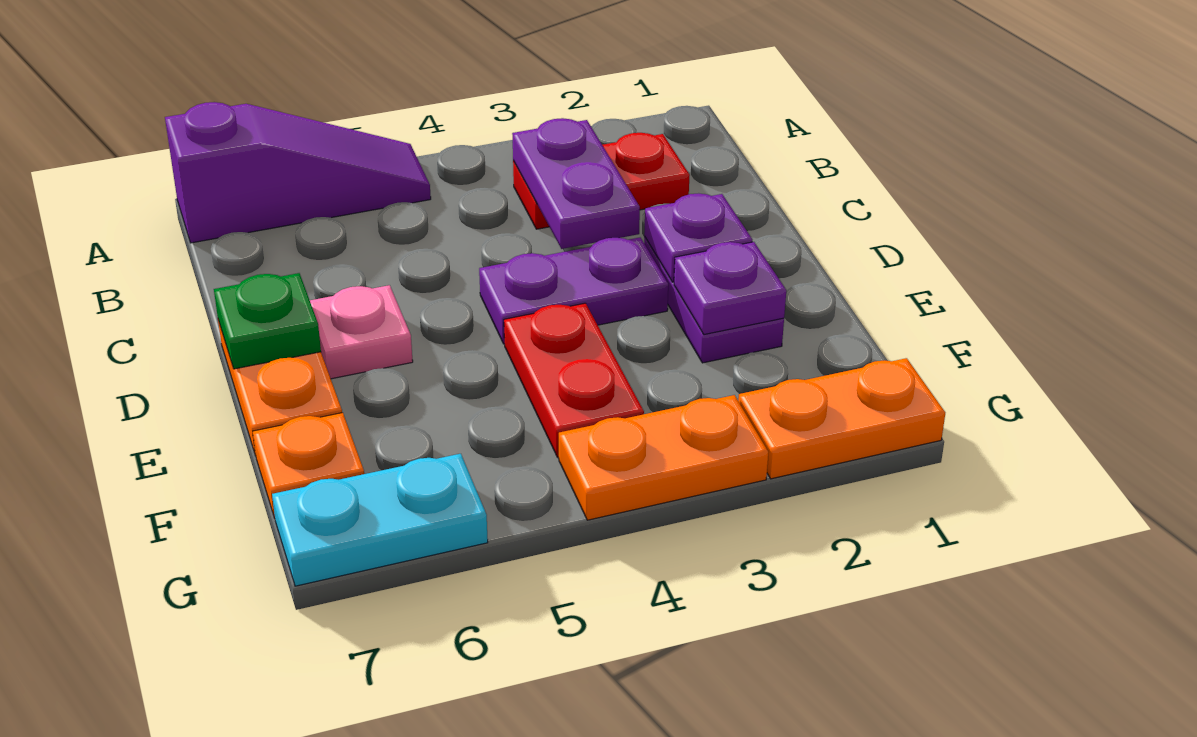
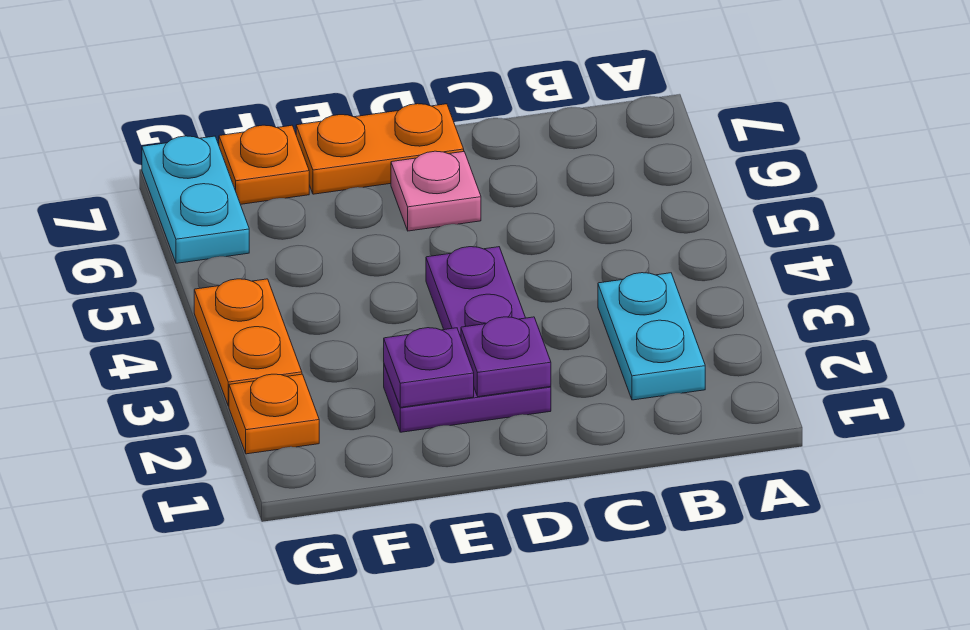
purple slope A5:A7 level 1 top 7 -> none
red plate B2:B3 level 1 -> cyan plate B2:B3 level 1
purple plate B3:C3 level 2 -> none
green plate D7 level 2 -> none
red plate E4:F4 level 1 -> none
orange plate G1:G2 level 1 -> orange plate G2 level 1

